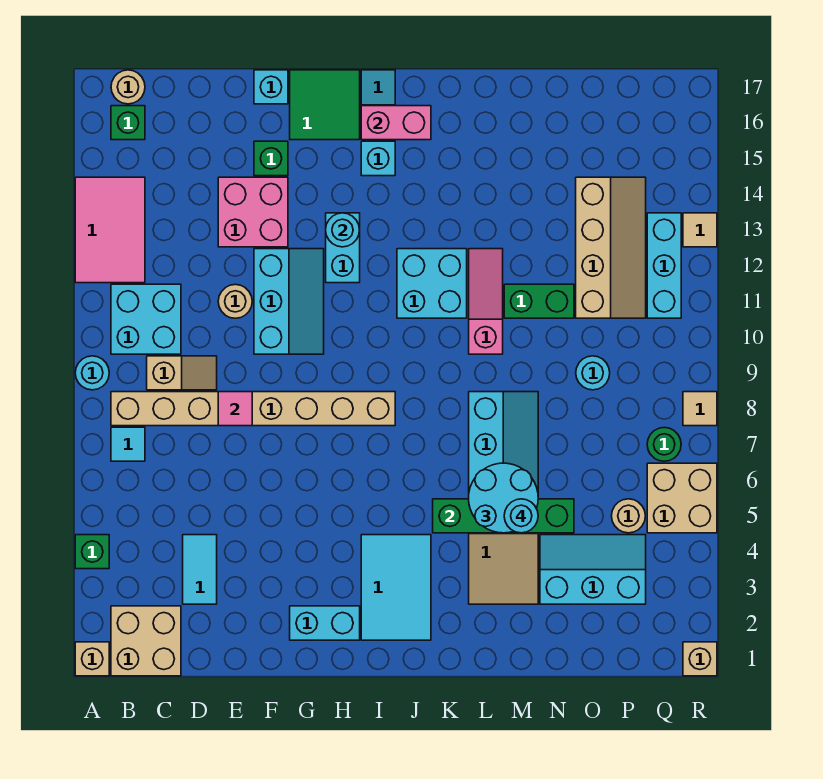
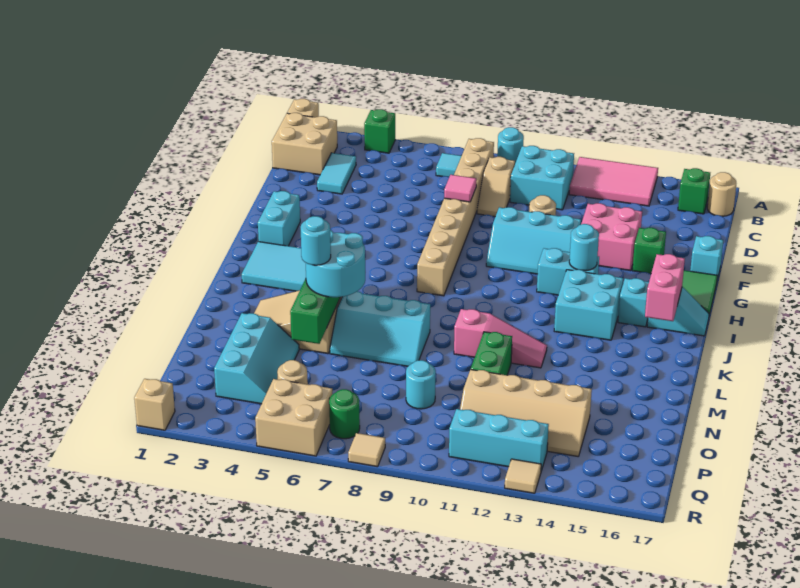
cyan tile D3:D4 level 1 -> cyan tile C3:D3 level 1
cyan brick J11:K12 level 1 -> cyan brick I13:J14 level 1

